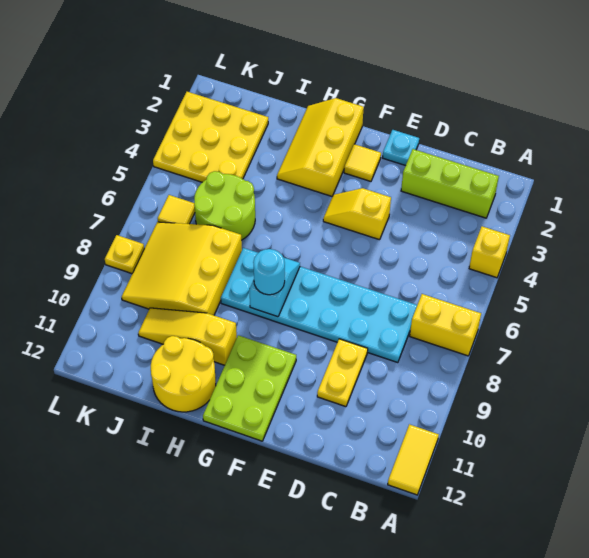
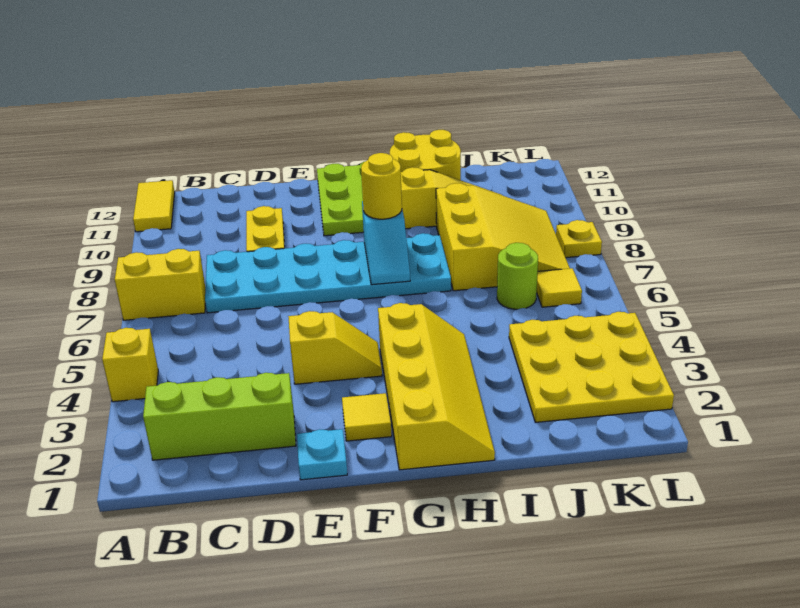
yellow slope G1:H3 level 1 top G -> yellow slope G1:H4 level 1 top G
cyan round brick G8 level 3 -> yellow round brick G8 level 3
lime round brick I5:J6 level 1 -> lime round brick J6 level 1

